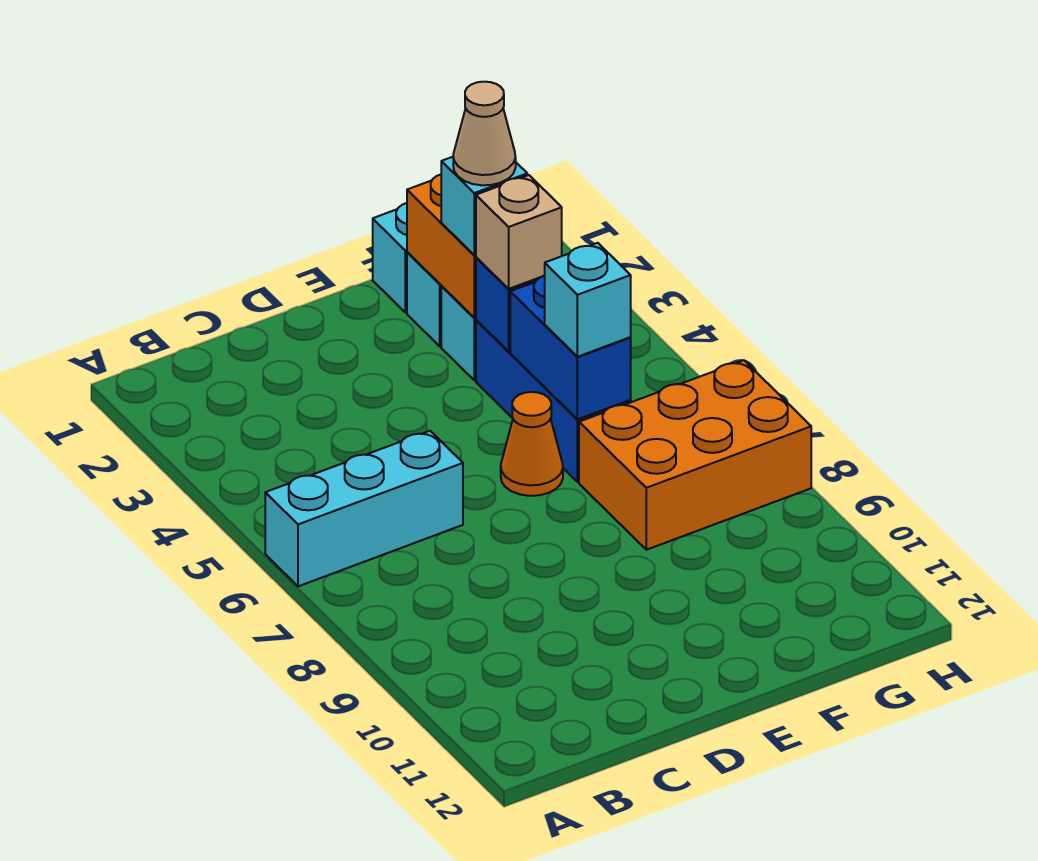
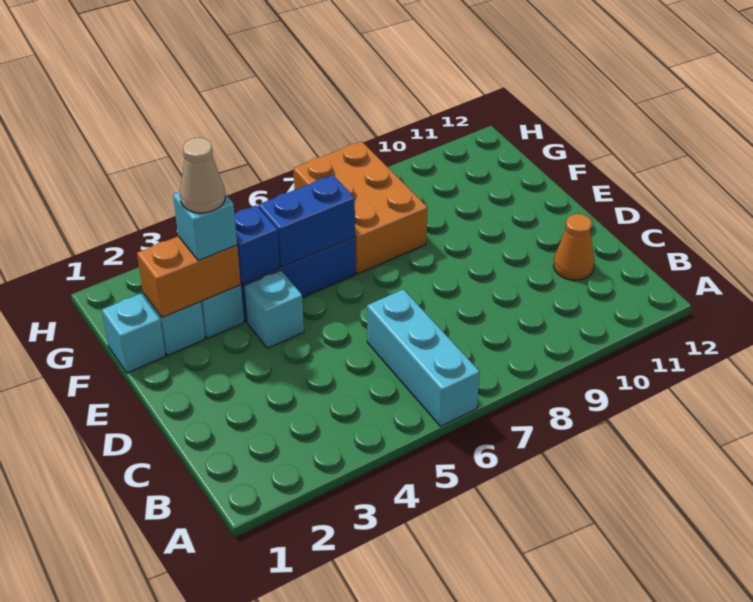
orange cone E6 level 1 -> orange cone C11 level 1
tan brick F4 level 3 -> none
cyan brick F6 level 3 -> cyan brick E4 level 1

